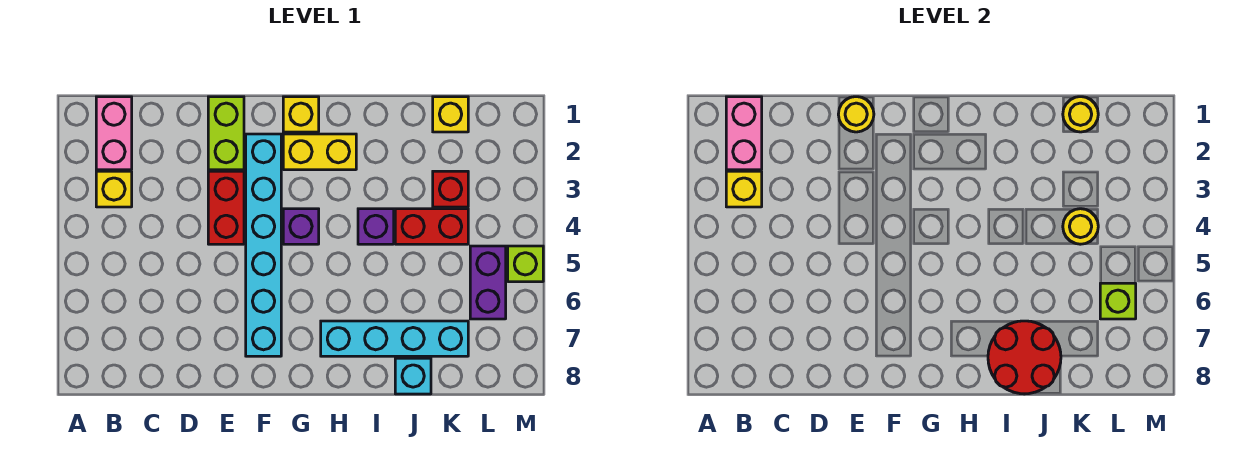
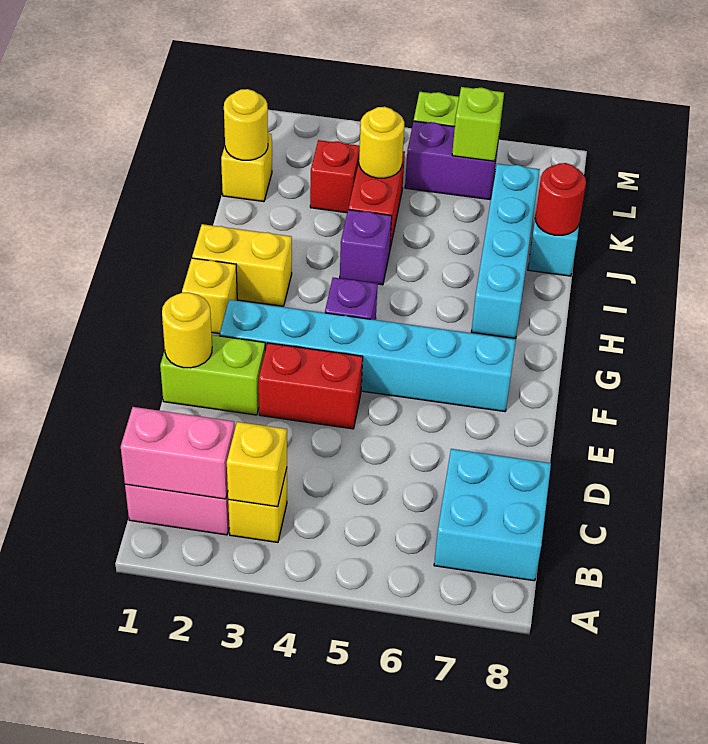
none -> cyan brick B7:C8 level 1
yellow brick G2:H2 level 1 -> yellow brick H1:H2 level 1
red round brick I7:J8 level 2 -> red round brick J8 level 2

